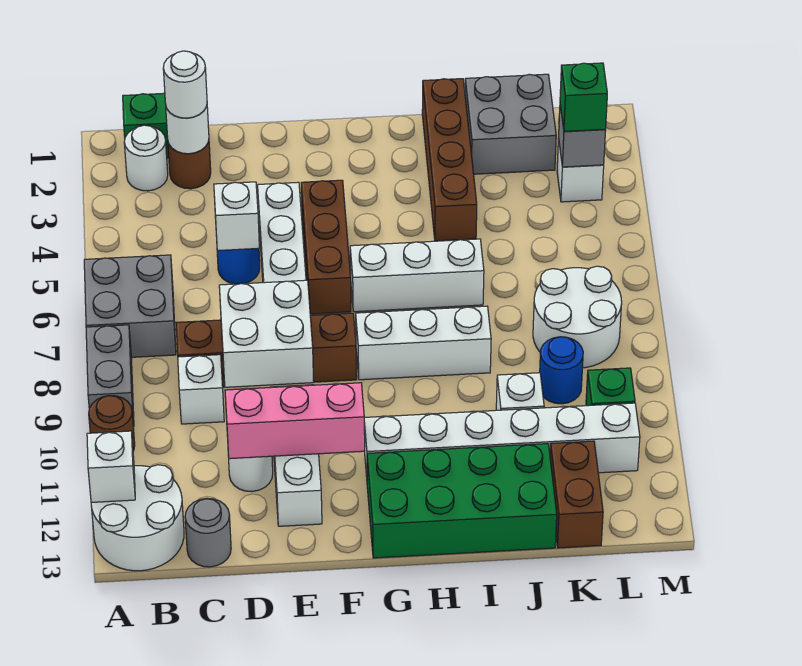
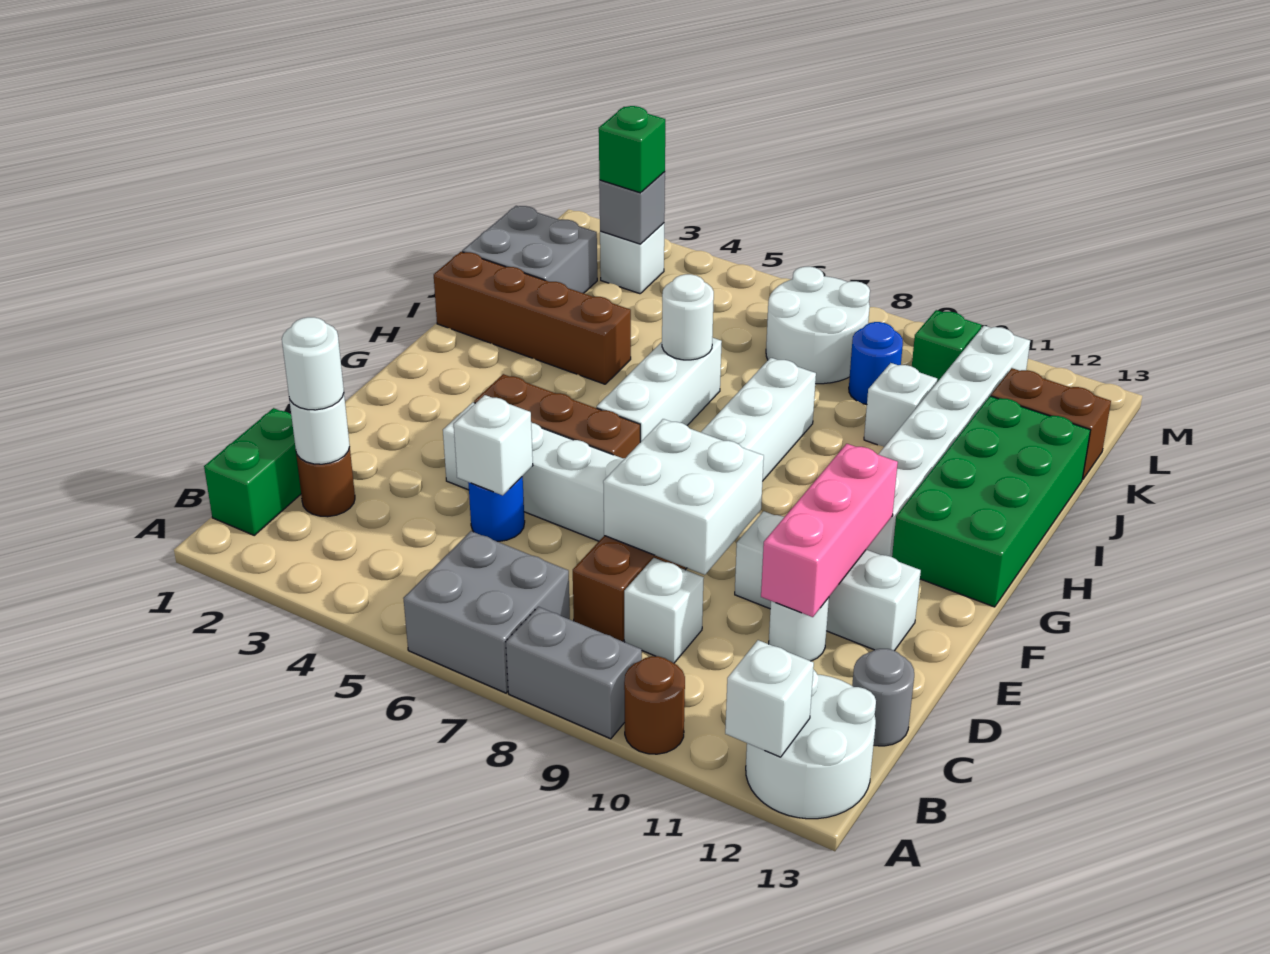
white round brick B2 level 1 -> white round brick I6 level 2

